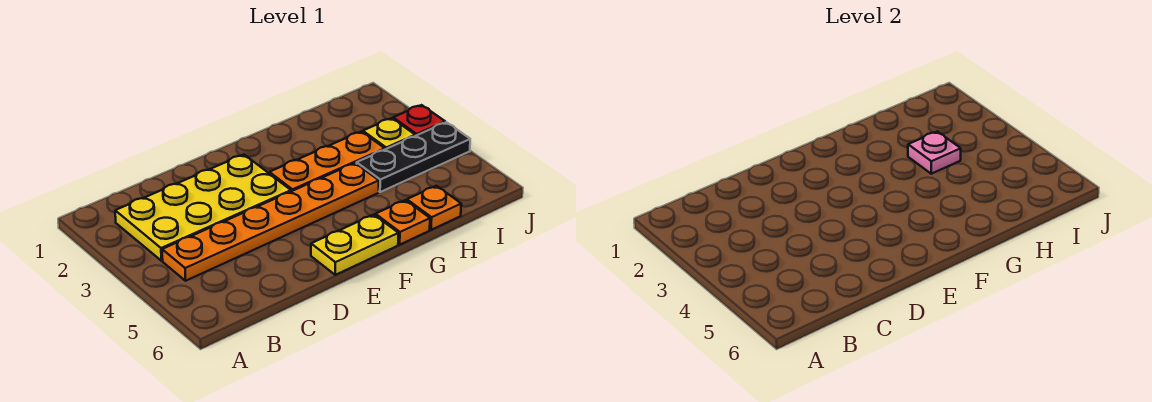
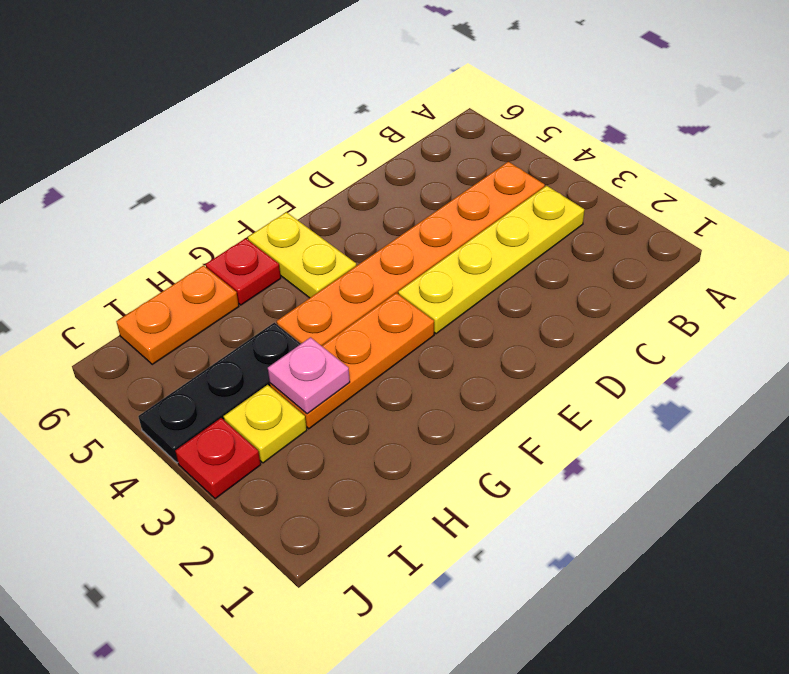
yellow plate B2:E3 level 1 -> yellow plate B3:E3 level 1
yellow plate E6:F6 level 1 -> yellow plate F5:F6 level 1
orange plate G6 level 1 -> red plate G6 level 1
orange plate H6 level 1 -> orange plate H6:I6 level 1

